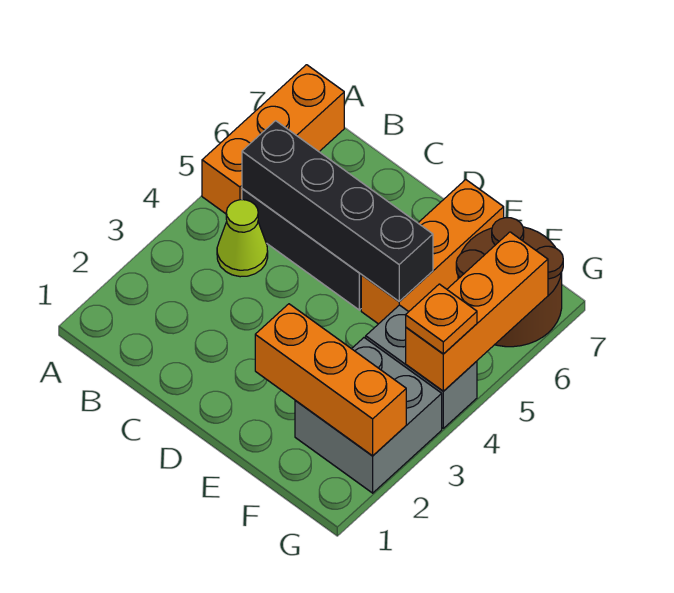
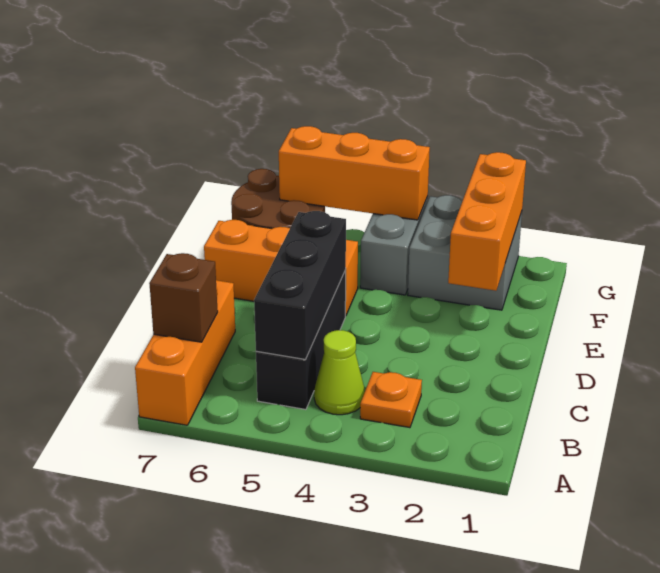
orange brick A5:A7 level 1 -> orange brick A7:C7 level 1
black brick B5:E5 level 2 -> black brick B5:D5 level 2
none -> brown brick B7 level 2
orange plate G4 level 3 -> orange plate B3 level 1

